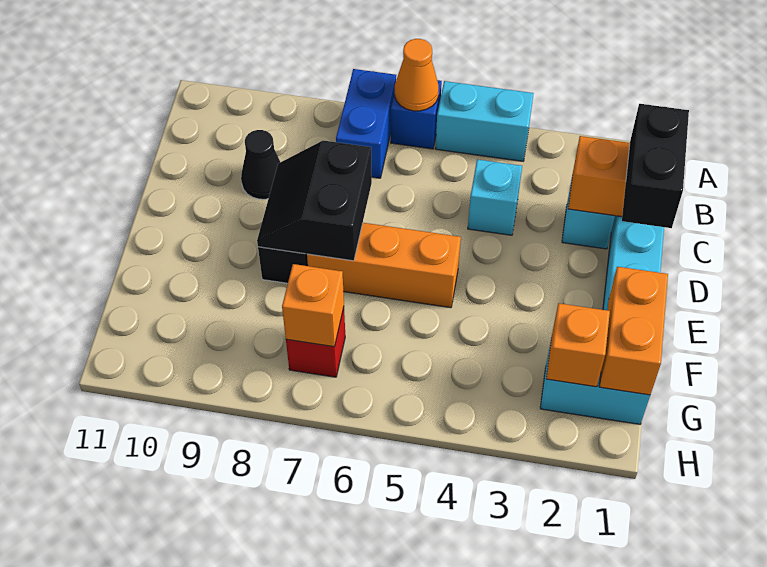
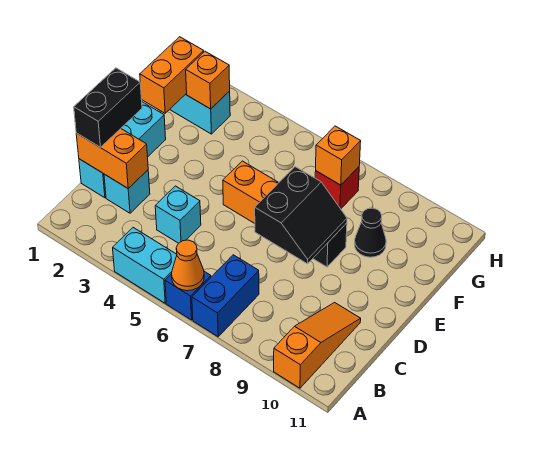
none -> orange slope A10:C10 level 1 top A
black cone C9 level 1 -> black cone F9 level 1

